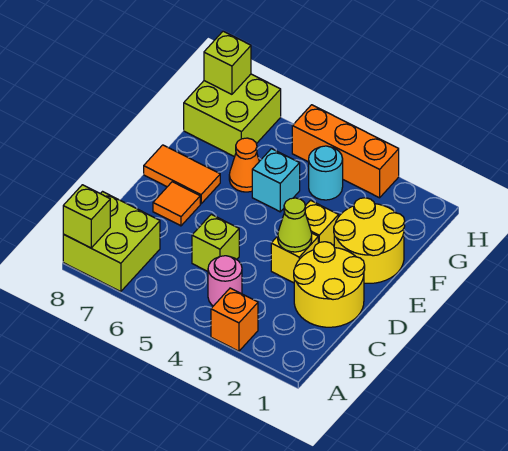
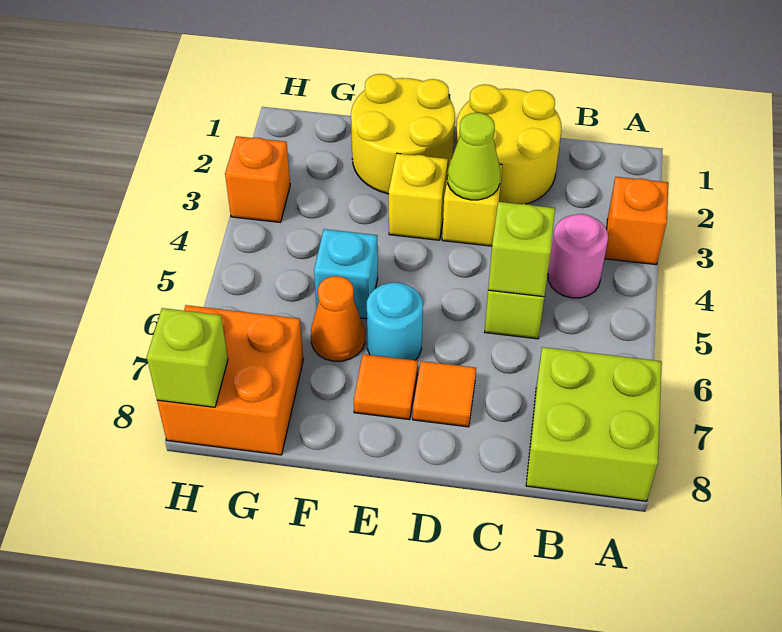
lime brick A8 level 2 -> lime brick C5 level 2
orange tile E7:E8 level 1 -> orange tile E7 level 1
cyan round brick G4 level 1 -> cyan round brick E6 level 1
lime brick G7:H8 level 1 -> orange brick G7:H8 level 1
orange brick H3:H5 level 1 -> orange brick H3 level 1

